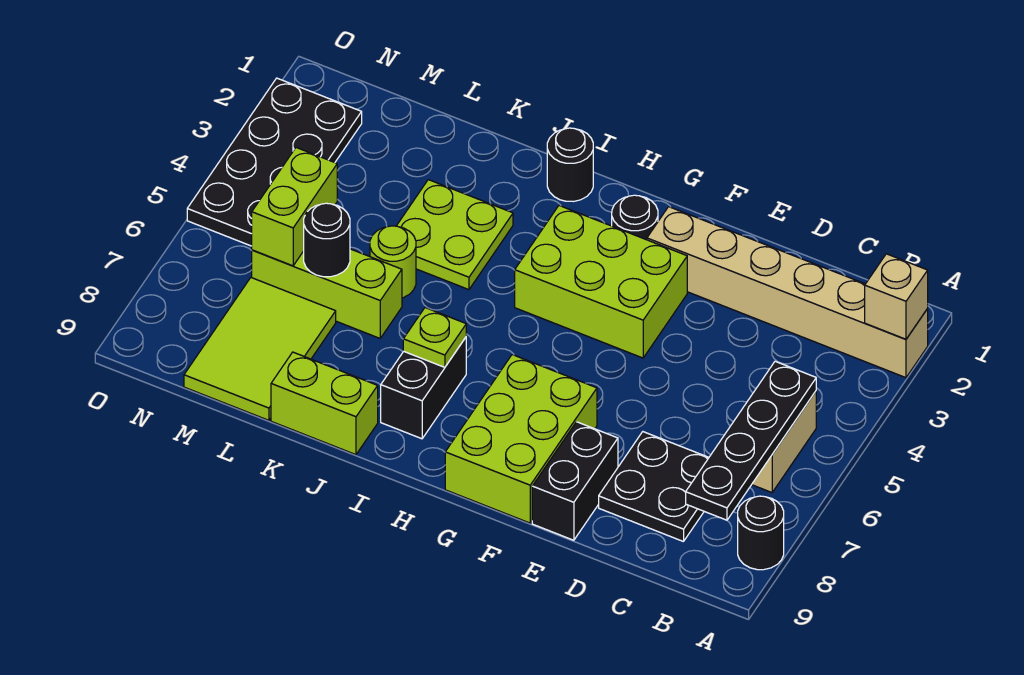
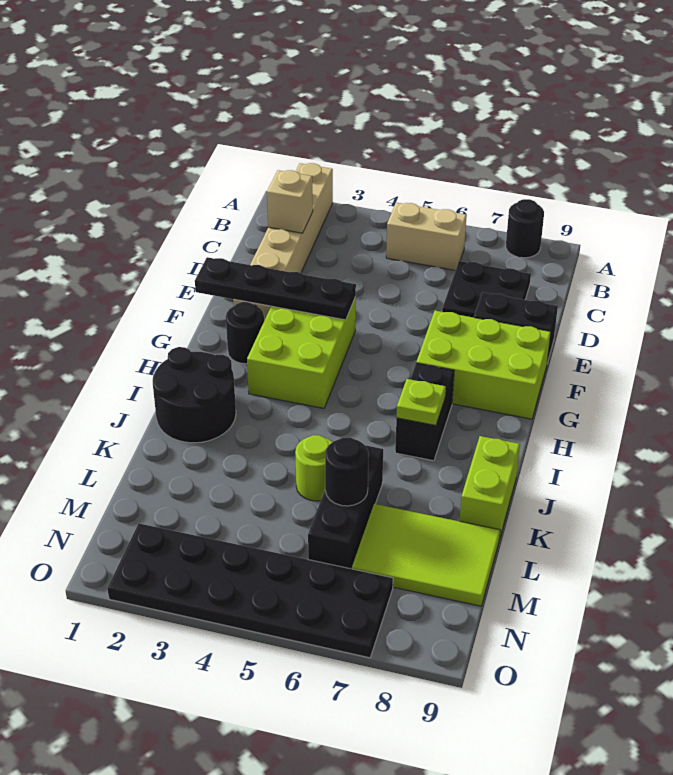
tan brick A2 level 2 -> tan brick C2 level 2
black plate B5:B8 level 2 -> black plate F1:F4 level 2
black round brick I1 level 1 -> black round brick I1:J2 level 1
black brick I7:I8 level 1 -> black brick H7:I7 level 1
lime plate J3:K4 level 1 -> none
lime brick K6:M6 level 1 -> black brick K6:M6 level 1
lime brick M5:M6 level 2 -> none
black plate N2:O5 level 1 -> black plate N2:O7 level 1

